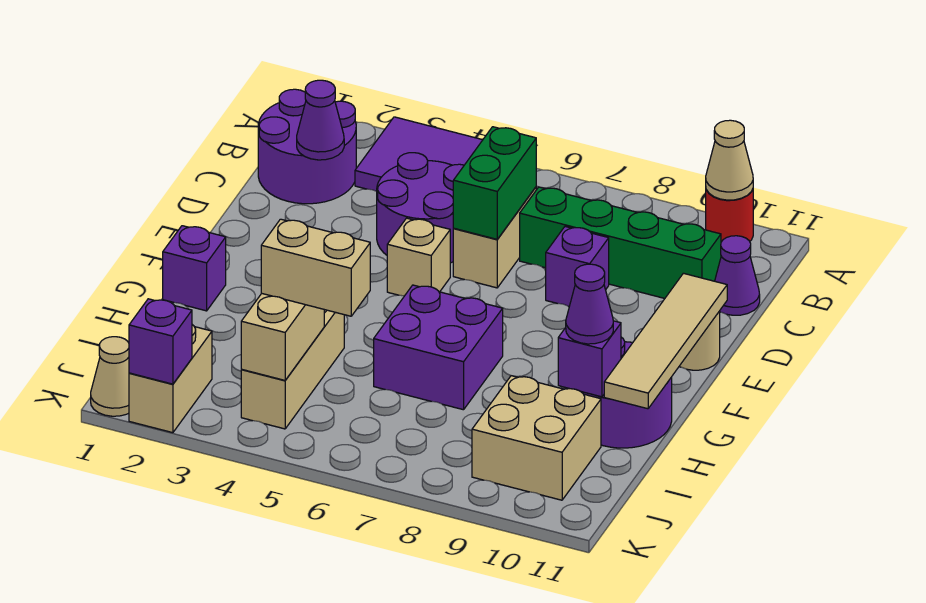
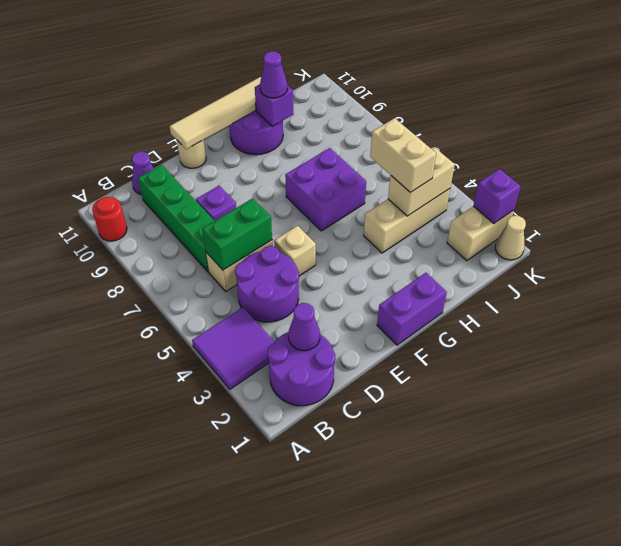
tan cone A10 level 2 -> none
purple brick G1 level 1 -> purple brick F1:G1 level 1
tan brick I9:J10 level 1 -> none

